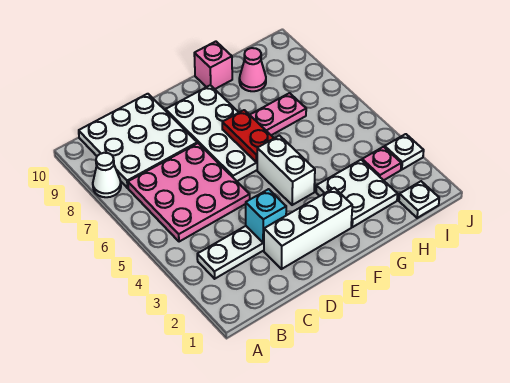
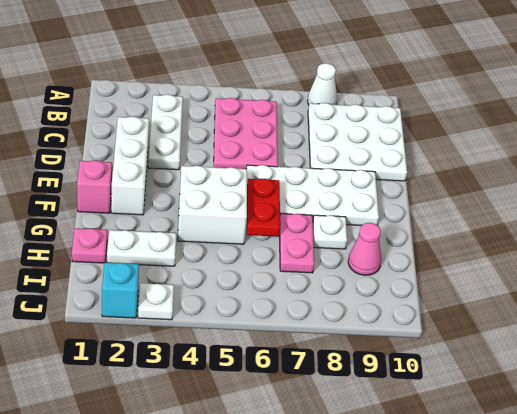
pink plate B5:D7 level 1 -> pink plate B5:D6 level 1
cyan brick D3 level 2 -> cyan brick J2 level 1
white brick F4:F5 level 1 -> white brick F4:G5 level 1
red plate F6:F7 level 2 -> red plate F6:G6 level 2
white plate G2:H3 level 1 -> white plate H2:H3 level 1
pink brick G10 level 1 -> pink brick F1 level 1
white plate I1 level 1 -> white plate G8 level 1
pink plate I3 level 1 -> pink plate H1 level 1

